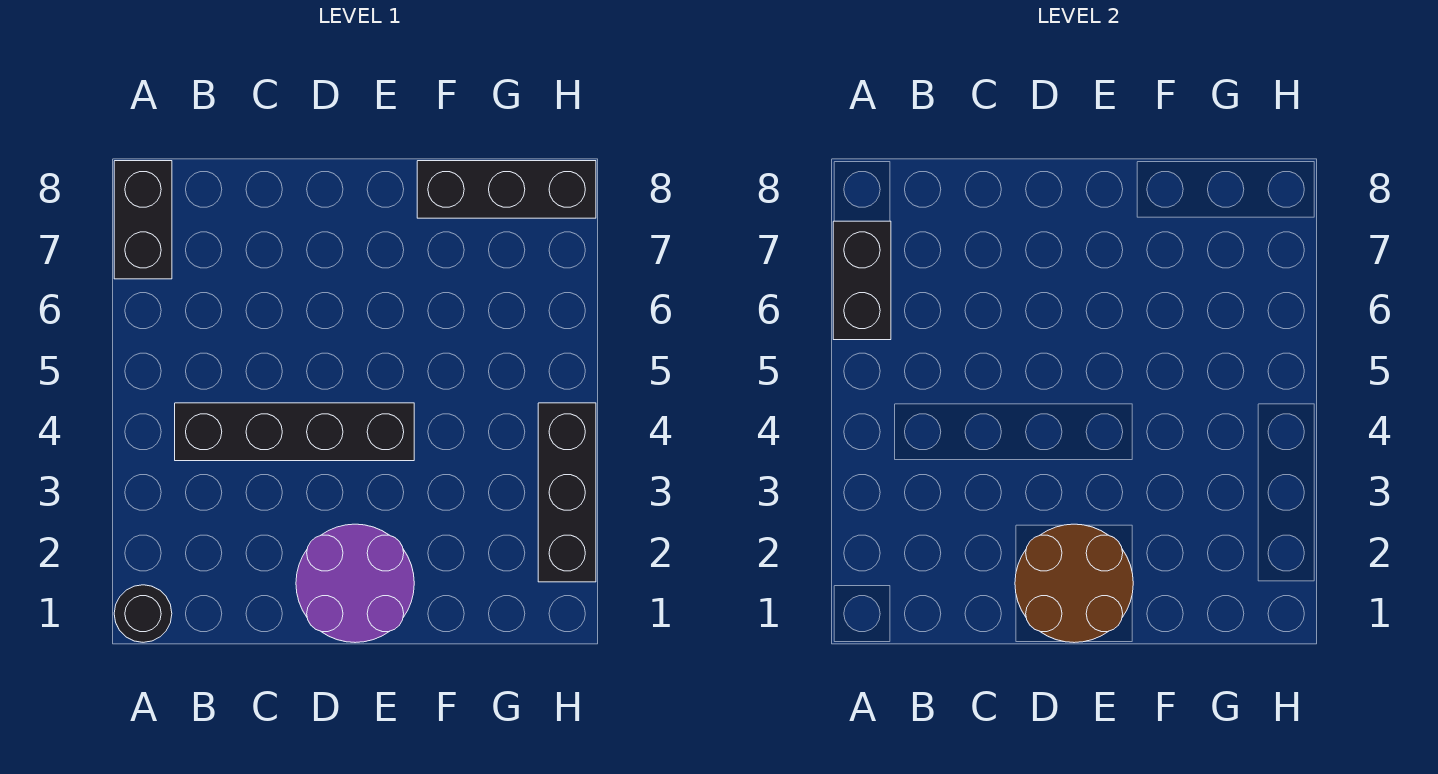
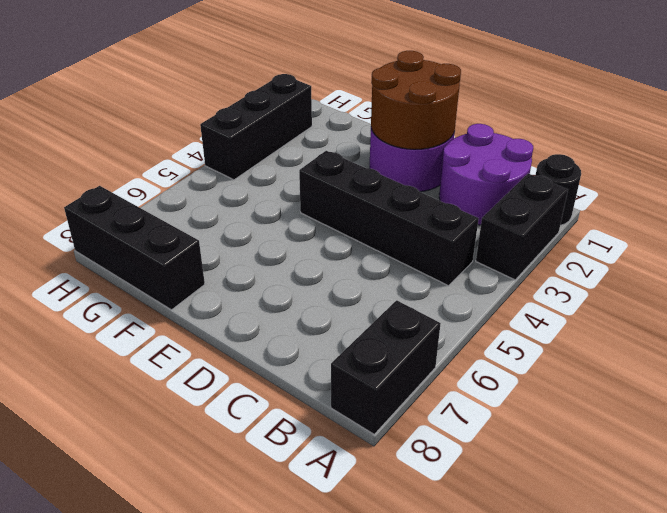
black brick A6:A7 level 2 -> black brick A2:A3 level 1
none -> purple round brick B1:C2 level 1

